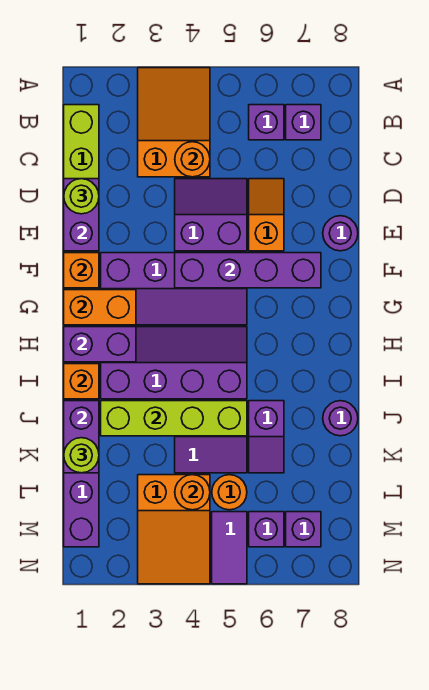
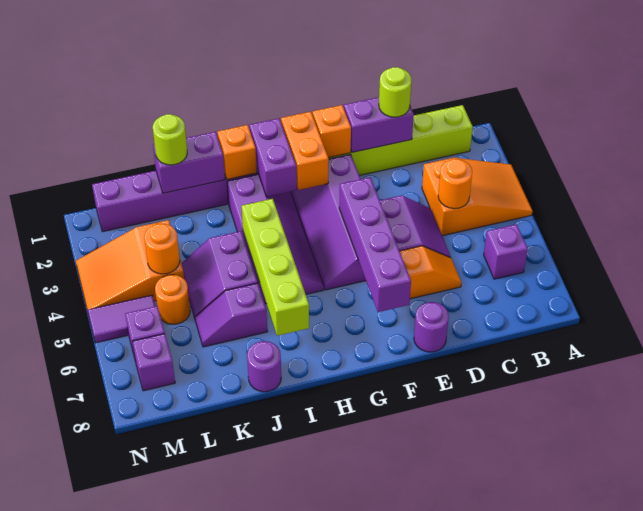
purple brick B7 level 1 -> none
lime brick J2:J5 level 2 -> lime brick I4:I7 level 2

